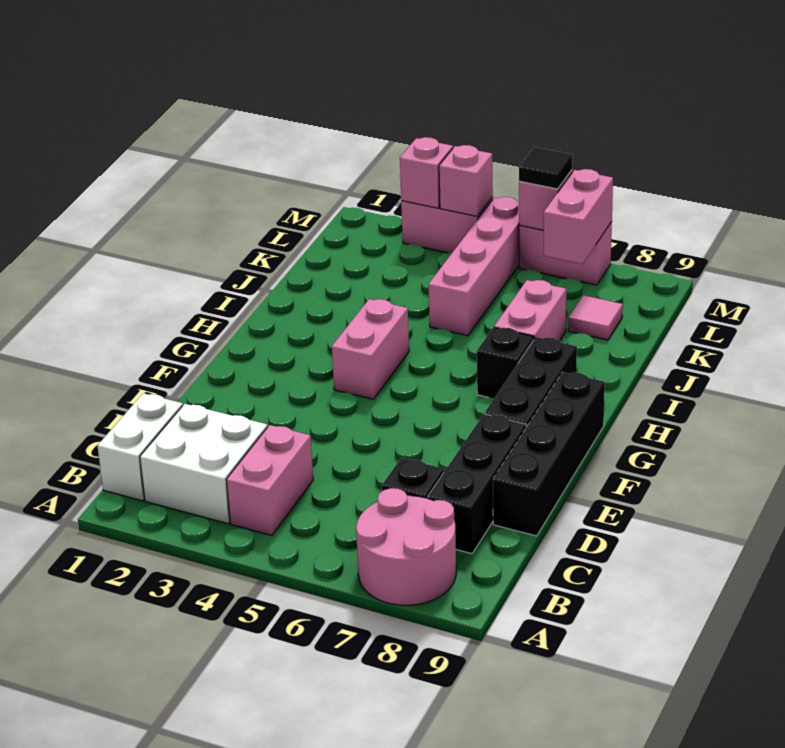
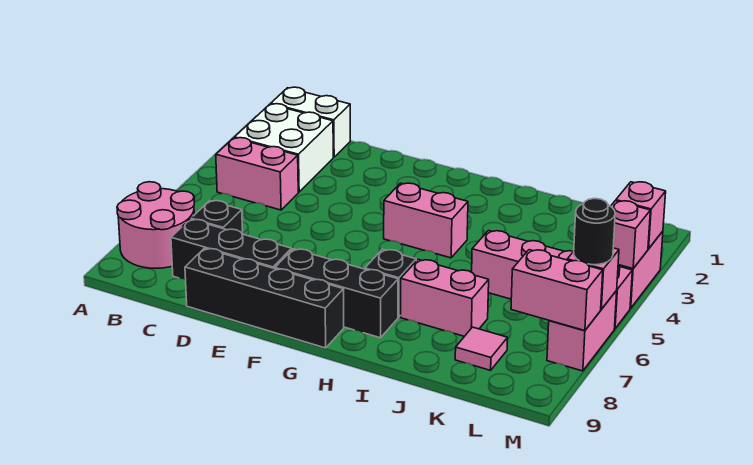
black tile M6 level 3 -> black round brick M6 level 3

